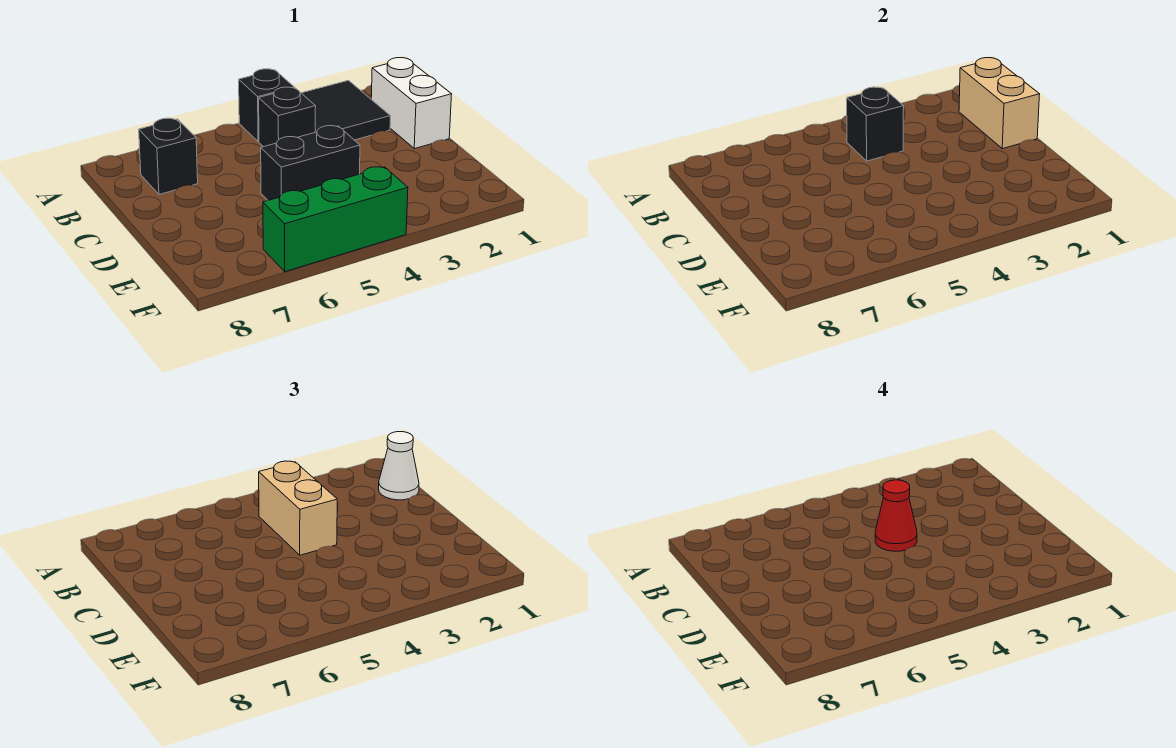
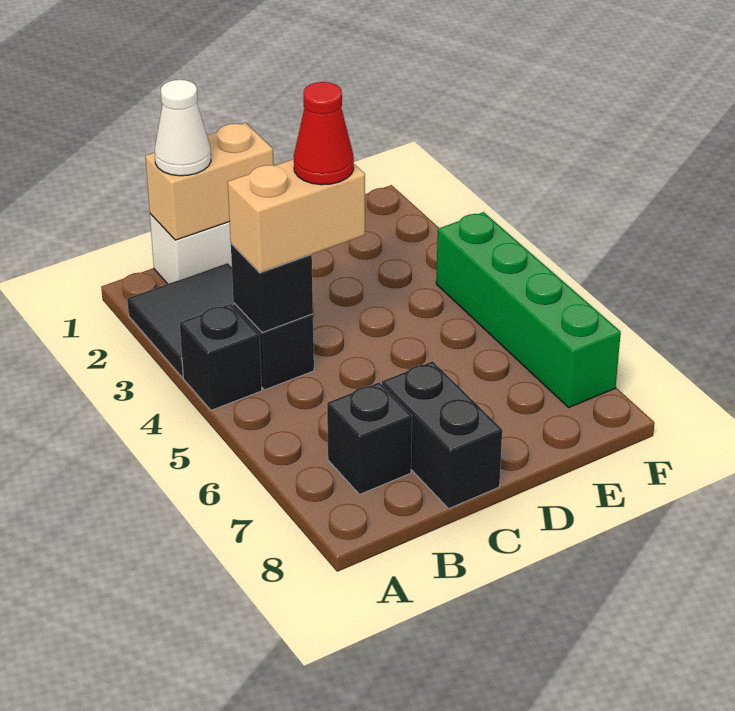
black brick D4:D5 level 1 -> black brick C7:C8 level 1
green brick F4:F6 level 1 -> green brick F4:F7 level 1

